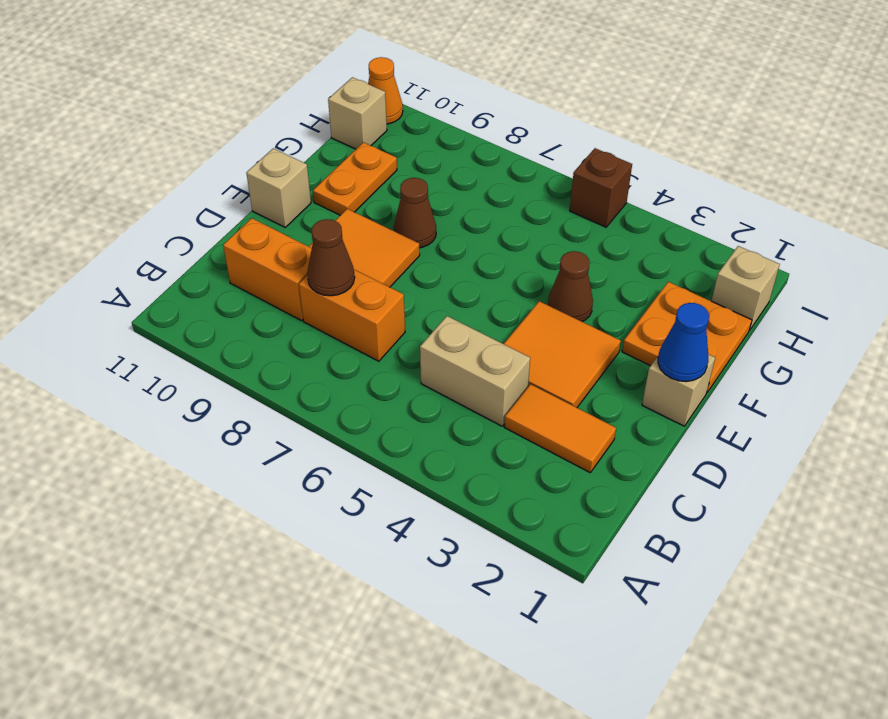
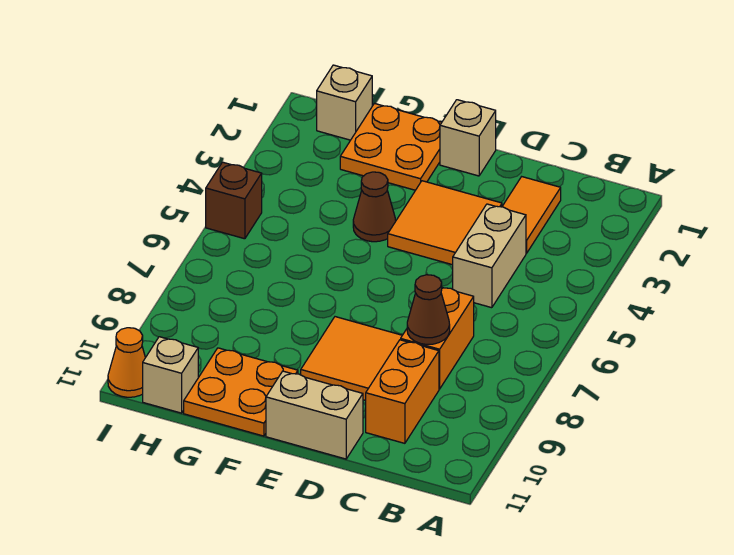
blue cone E1 level 2 -> none
tan brick E11 level 1 -> tan brick D11:E11 level 1
brown cone F8 level 1 -> none
orange plate F10:G10 level 1 -> orange plate F10:G11 level 1

